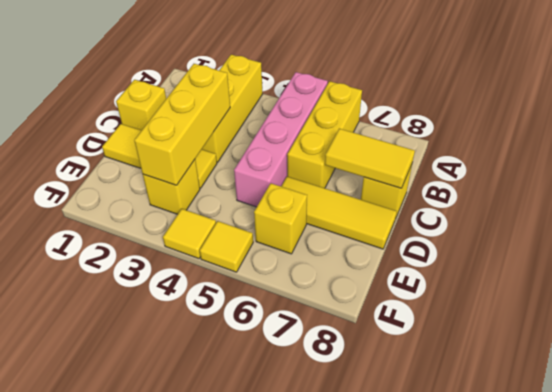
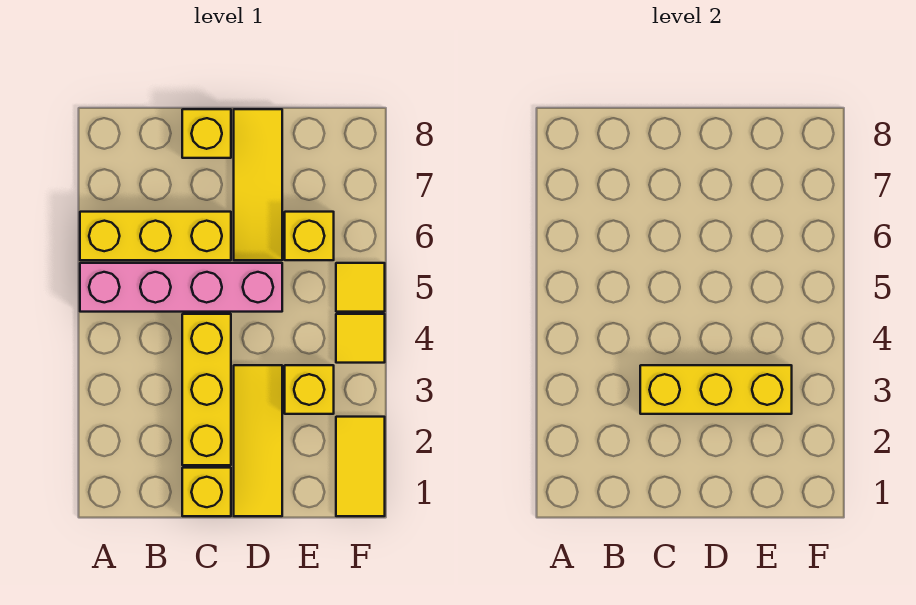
yellow brick A3:C3 level 1 -> yellow brick C2:C4 level 1
yellow tile C7:C8 level 2 -> yellow tile F1:F2 level 1

